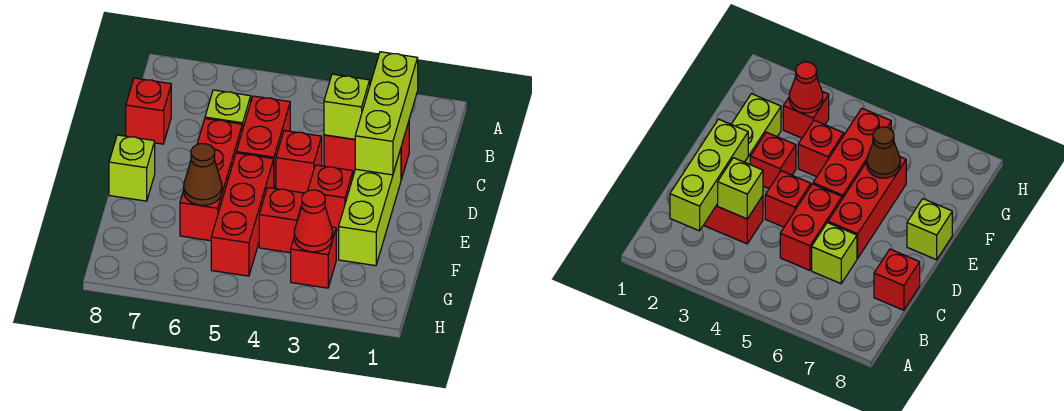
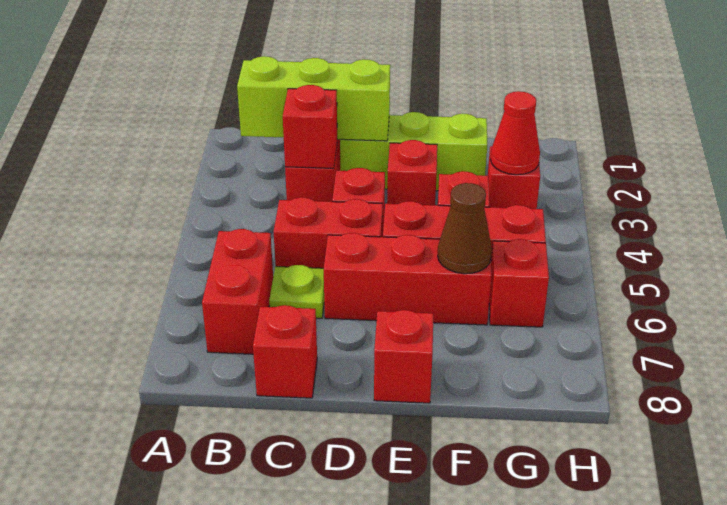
none -> red brick B6:B7 level 1
lime brick C3 level 2 -> red brick C3 level 2
lime brick C6 level 1 -> lime plate C6 level 1
lime brick E8 level 1 -> red brick E8 level 1
none -> red brick G6 level 1

